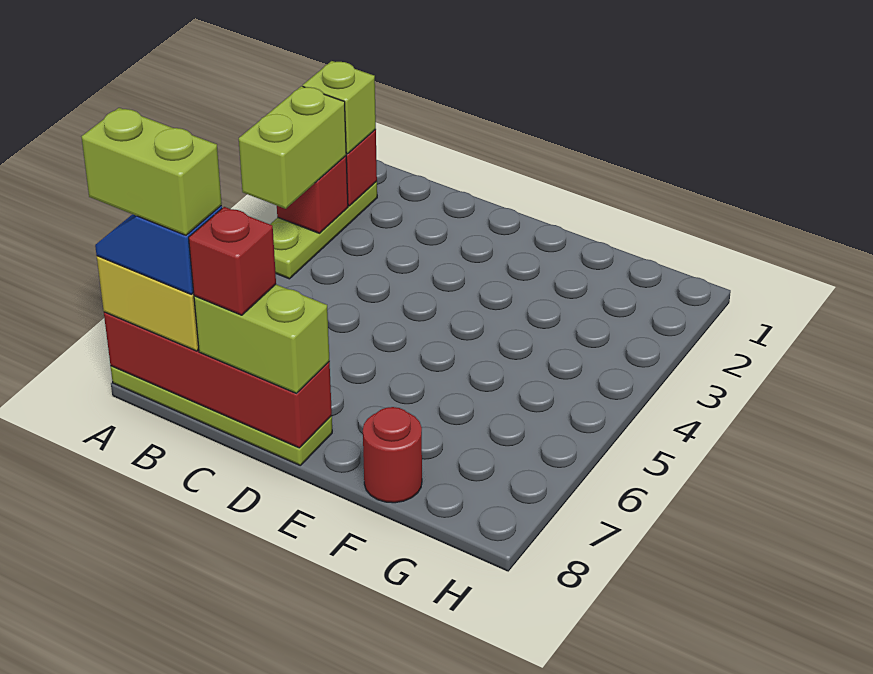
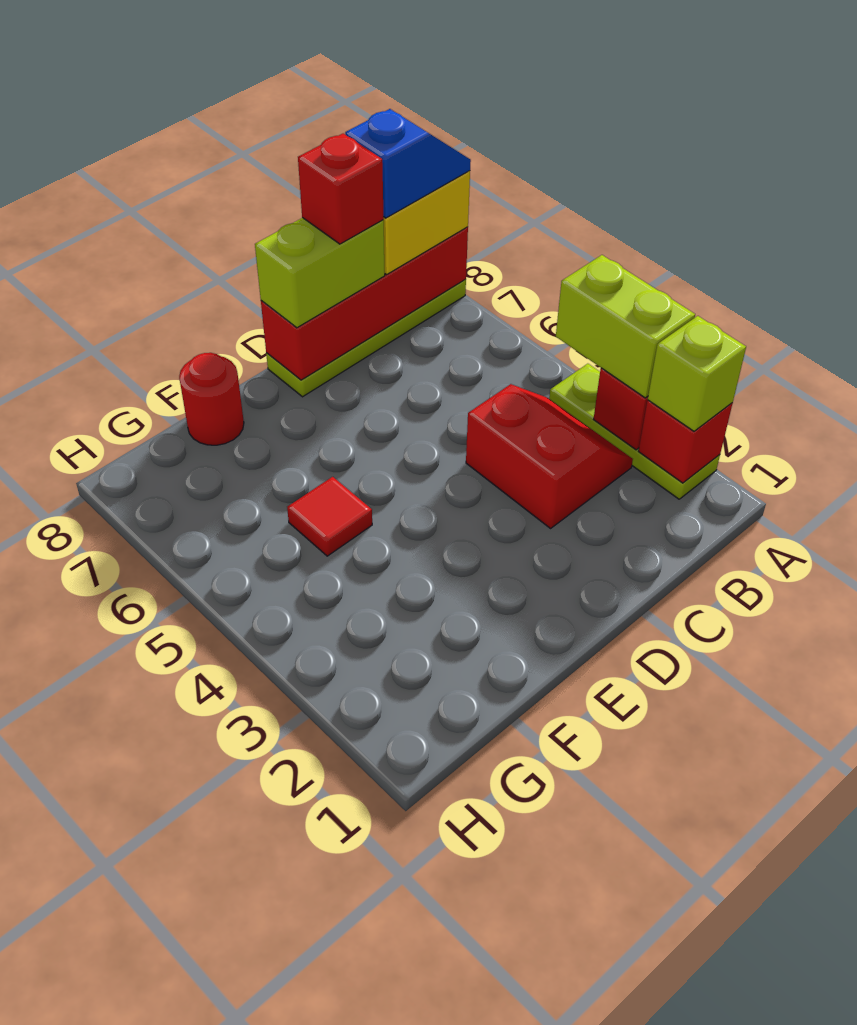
lime brick A8:B8 level 5 -> none
none -> red slope B3:C4 level 1 top C
none -> red tile F5 level 1

